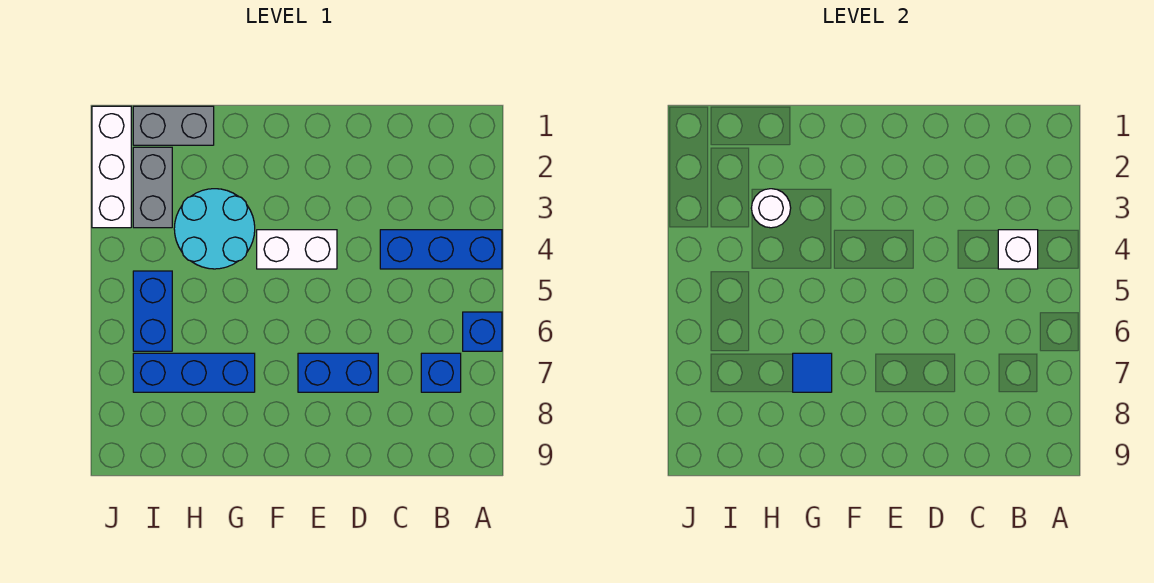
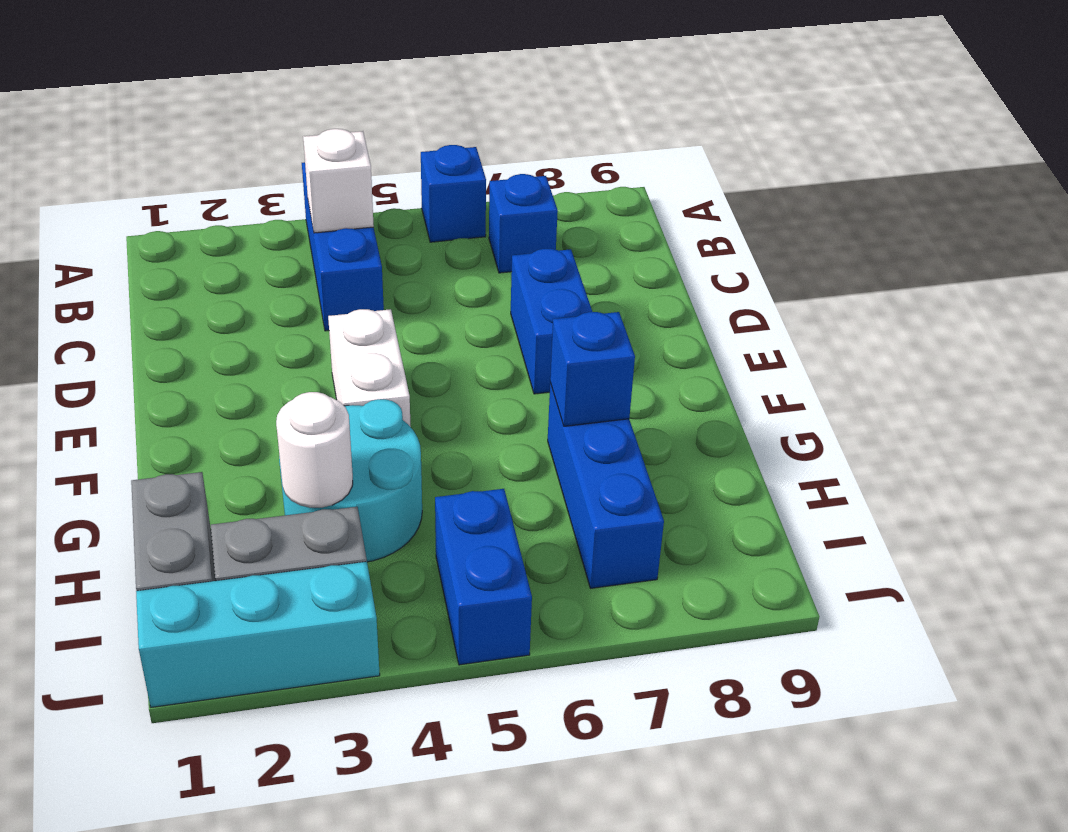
blue tile G7 level 2 -> blue brick G7 level 2
blue brick I5:I6 level 1 -> blue brick I5:J5 level 1
white brick J1:J3 level 1 -> cyan brick J1:J3 level 1

